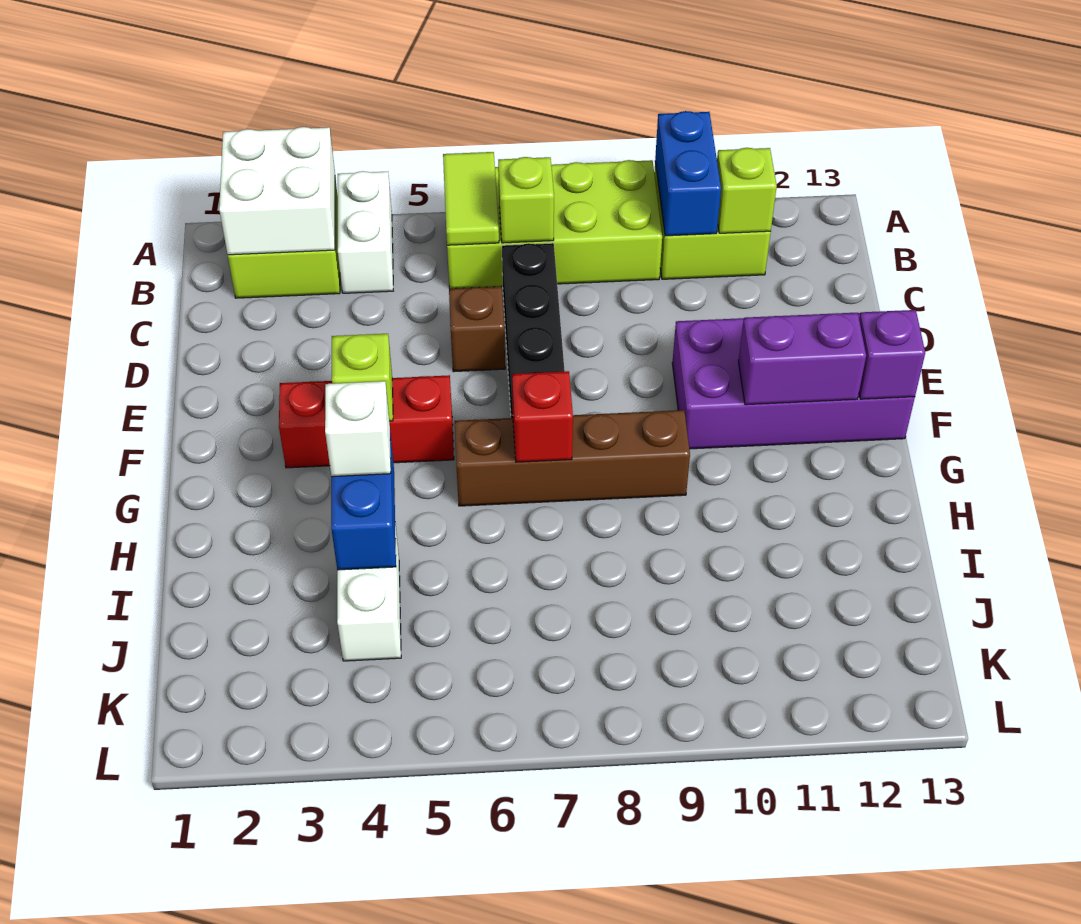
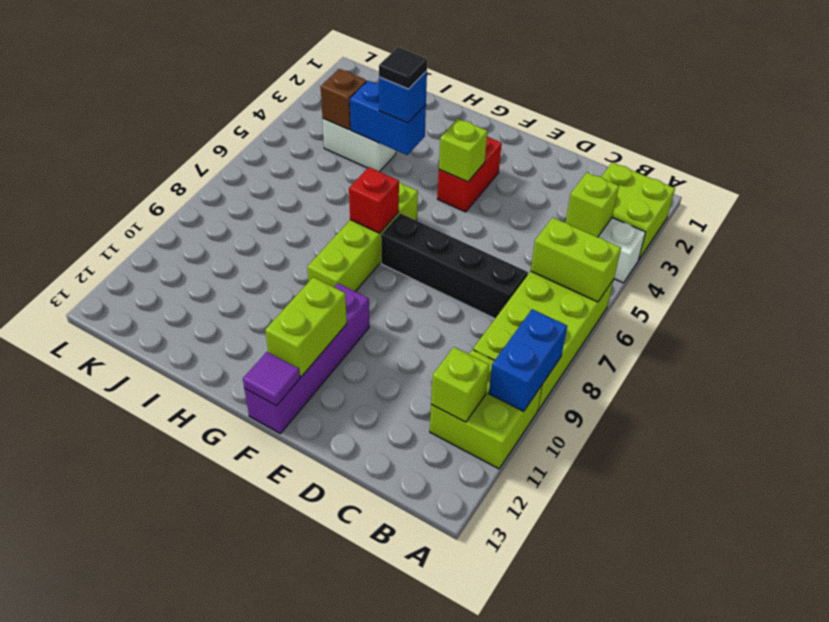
white brick A2:B3 level 2 -> none
lime tile A6:B6 level 2 -> lime brick A6:B6 level 2
blue brick A10:B10 level 2 -> blue brick A9:A10 level 2
lime brick B7 level 2 -> lime brick B4 level 2
brown brick D6 level 1 -> brown brick J4 level 2
purple brick E10:F13 level 1 -> purple brick F10:F13 level 1
red brick F3:F5 level 1 -> red brick F3:F4 level 1
purple brick F11:F12 level 2 -> lime brick F11:F12 level 2
purple brick F13 level 2 -> purple tile F13 level 2
brown brick G6:G9 level 1 -> lime brick G6:G9 level 1
white brick H4 level 3 -> blue brick H4 level 3
none -> black tile H4 level 4

